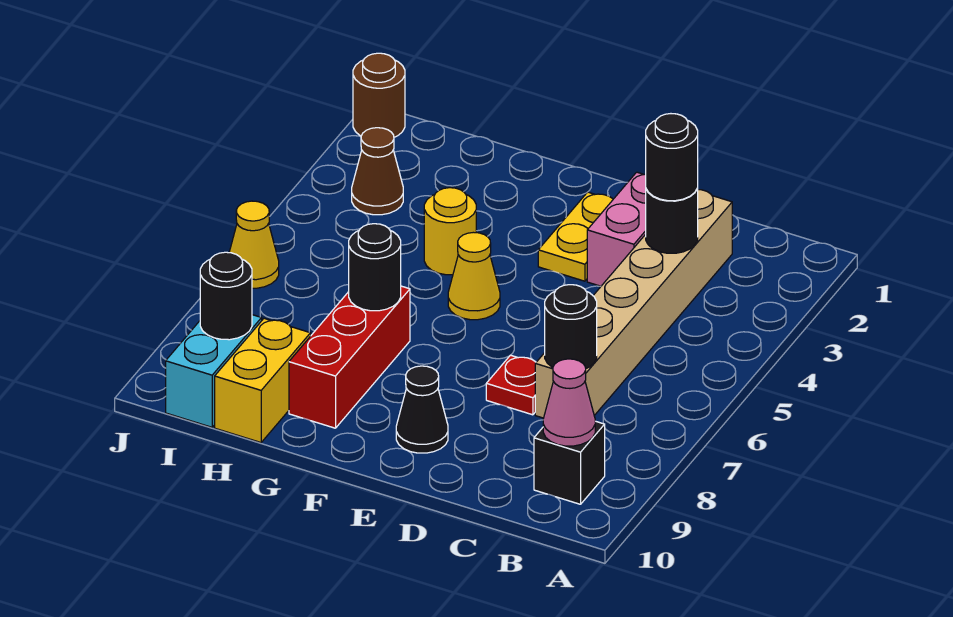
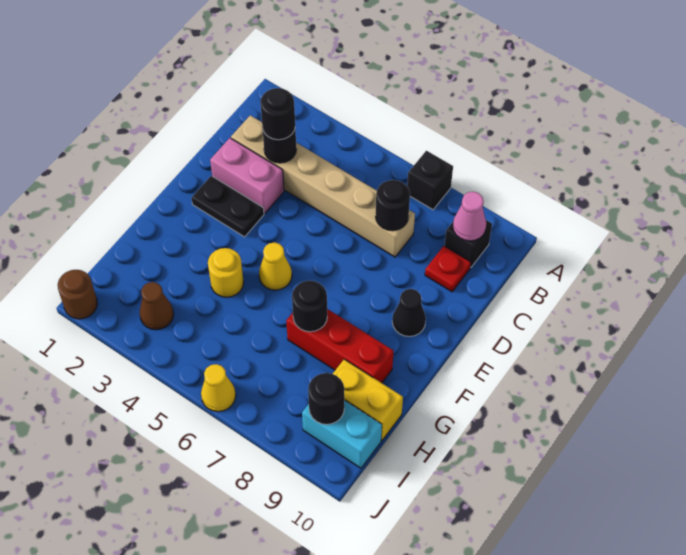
none -> black brick A7 level 1
red plate D7 level 1 -> red plate C9 level 1
yellow plate E2:E3 level 1 -> black plate E2:E3 level 1

